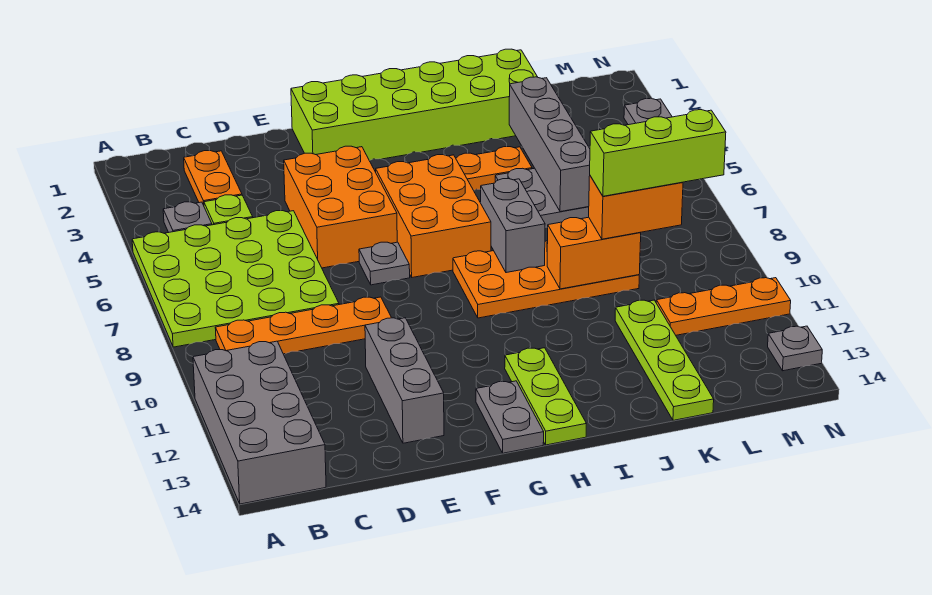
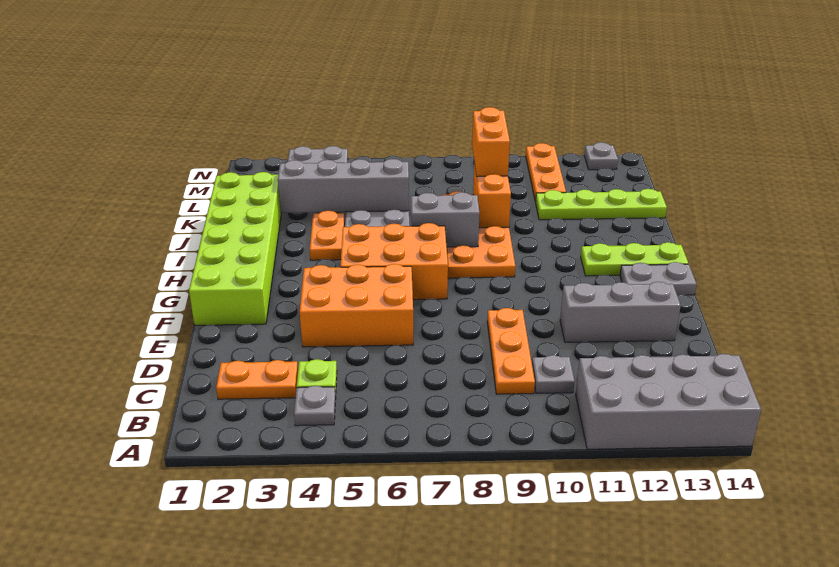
lime plate A5:D8 level 1 -> none
orange plate B9:E9 level 1 -> orange plate C9:E9 level 1
grey plate F7 level 1 -> grey plate C10 level 1
lime brick K9:M9 level 4 -> none

